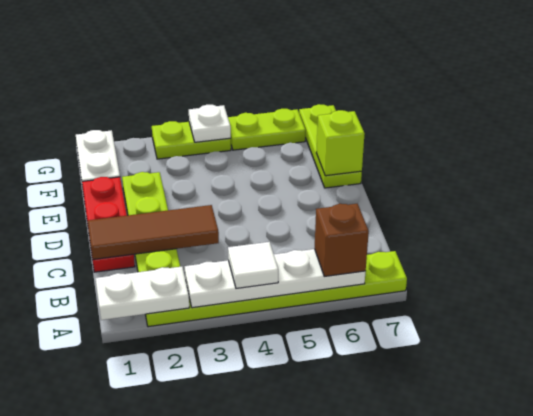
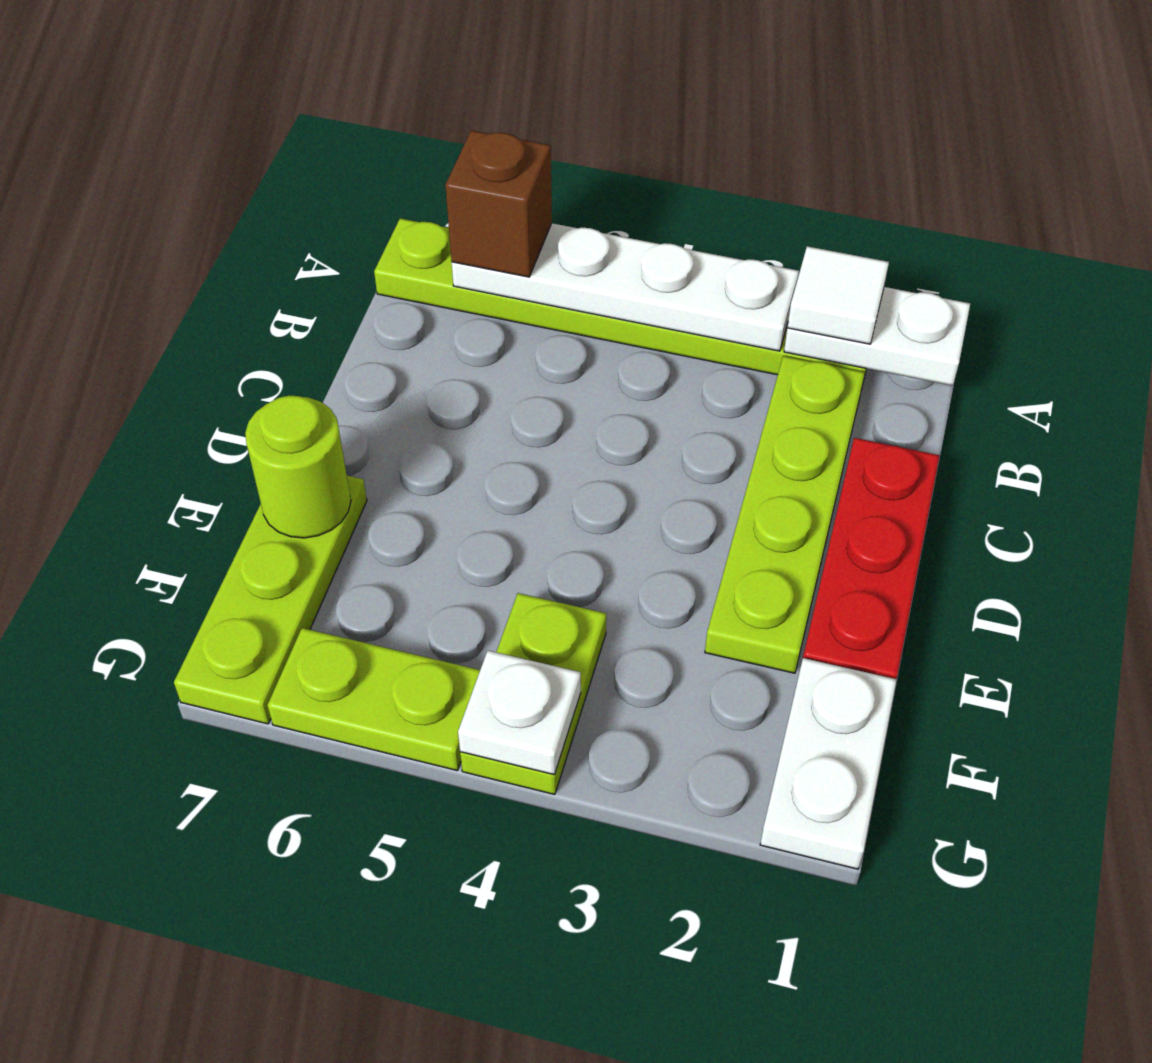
white tile A4 level 3 -> white tile A2 level 3
brown tile C1:C3 level 2 -> none
lime brick E7 level 2 -> lime round brick E7 level 2
lime plate G3:G4 level 1 -> lime plate F4:G4 level 1

